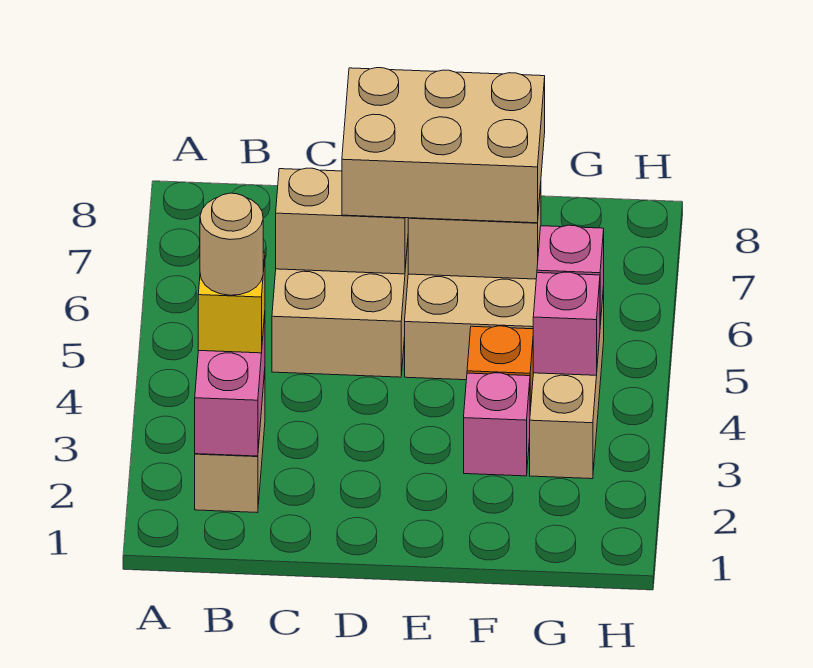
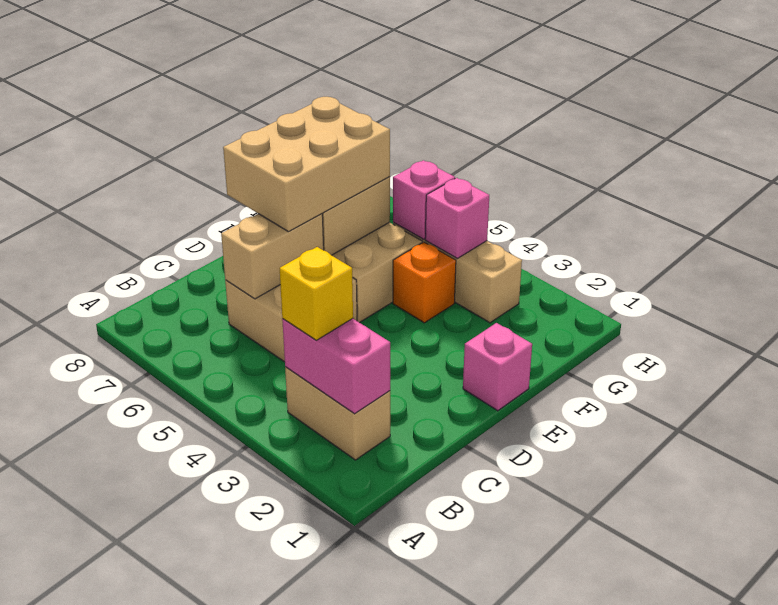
tan round brick B3 level 4 -> none
pink brick F3 level 1 -> pink brick E1 level 1

